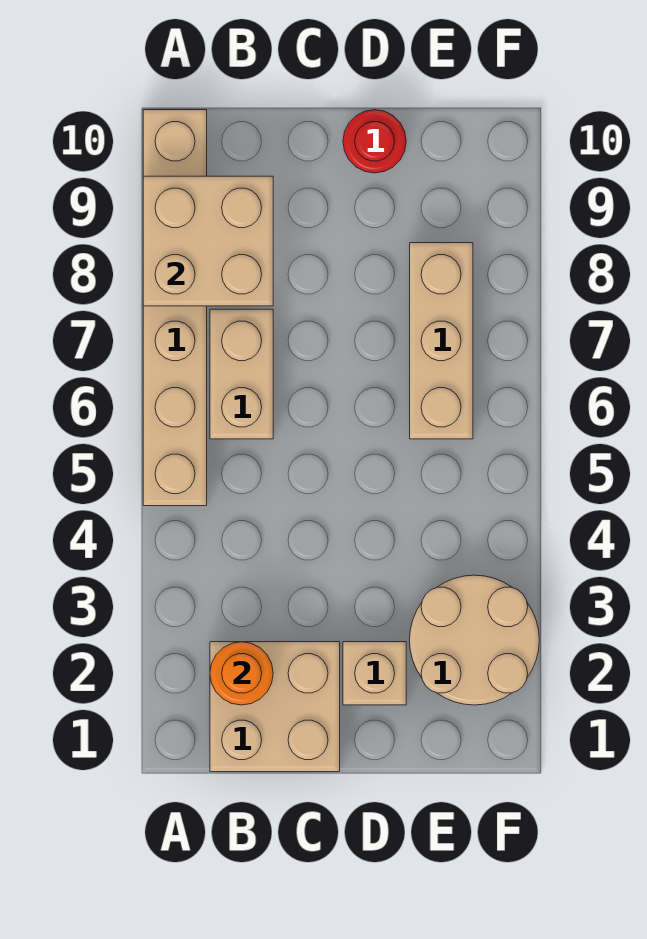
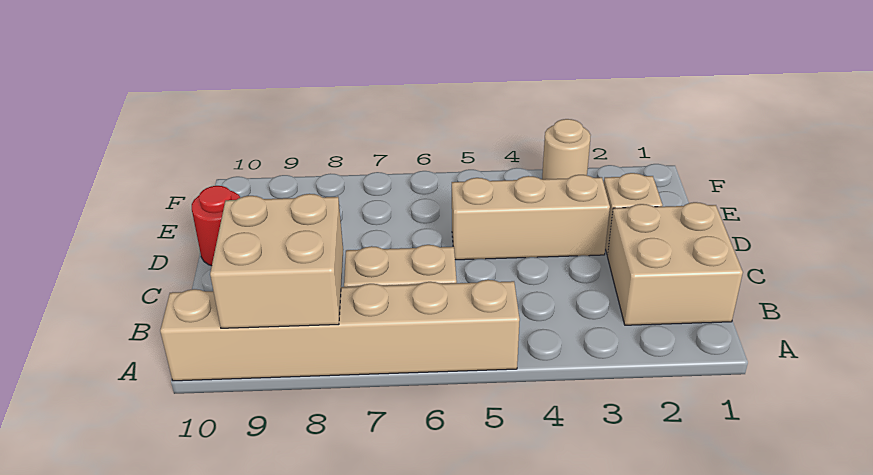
orange round brick B2 level 2 -> none
tan round brick E2:F3 level 1 -> tan round brick F3 level 1
tan brick E6:E8 level 1 -> tan brick D3:D5 level 1

